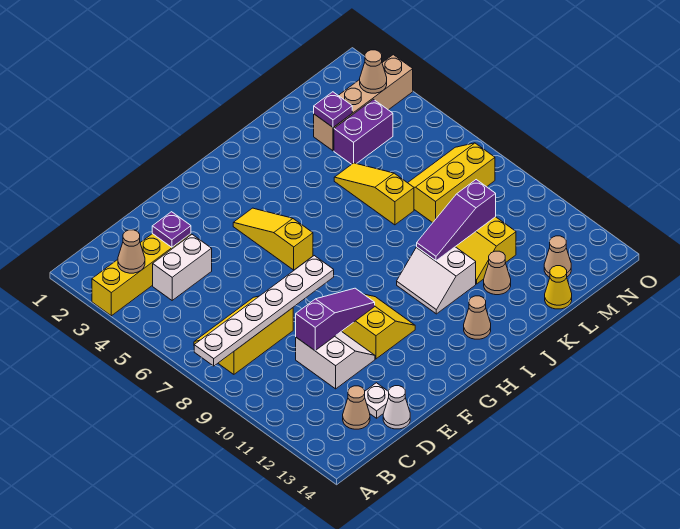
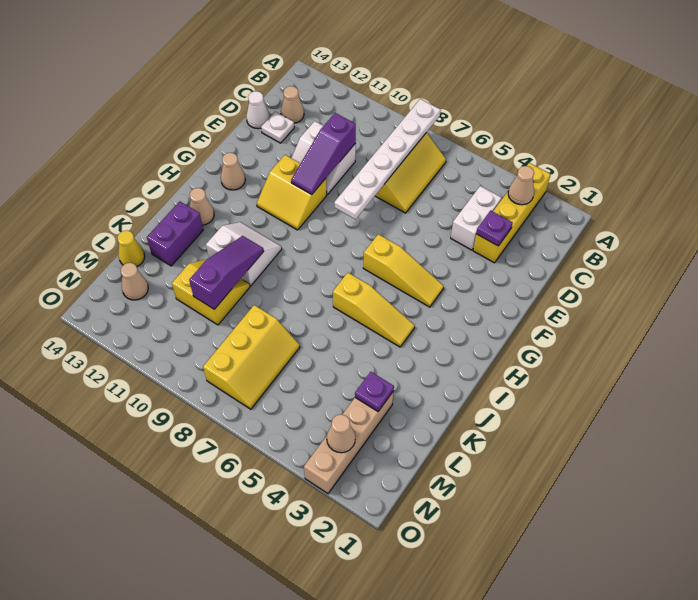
yellow slope K5:K7 level 1 top 7 -> yellow slope I4:I6 level 1 top 6
tan cone K12 level 1 -> tan cone G13 level 1
purple brick L4:M4 level 1 -> purple brick J13:K13 level 1

